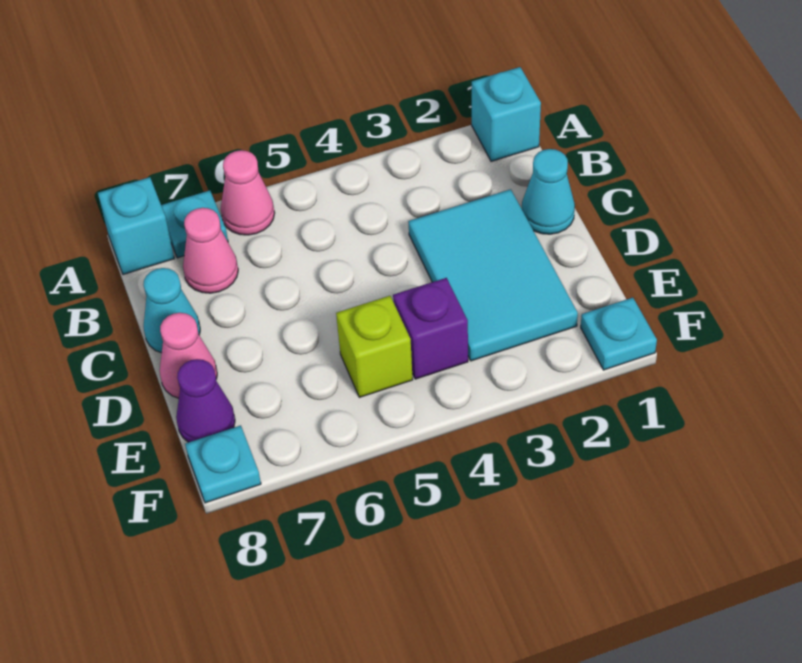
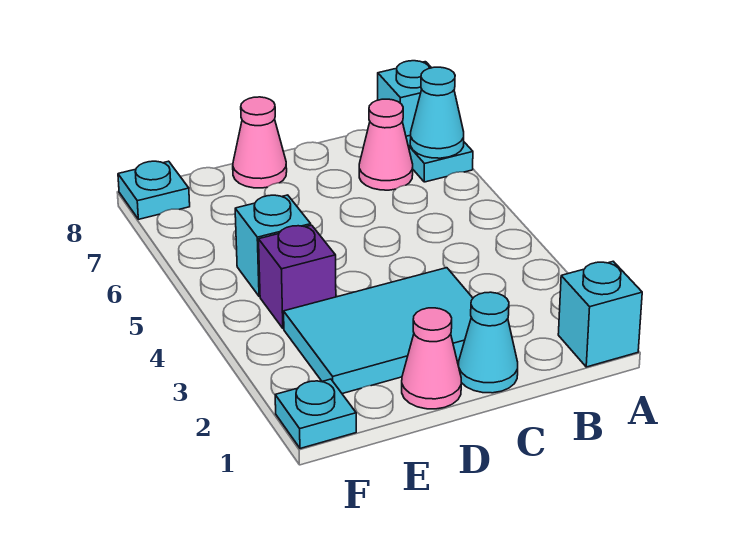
pink cone A6 level 1 -> pink cone D1 level 1
cyan cone C8 level 1 -> cyan cone A7 level 2
lime brick E5 level 1 -> cyan brick E5 level 1
purple cone E8 level 1 -> none

